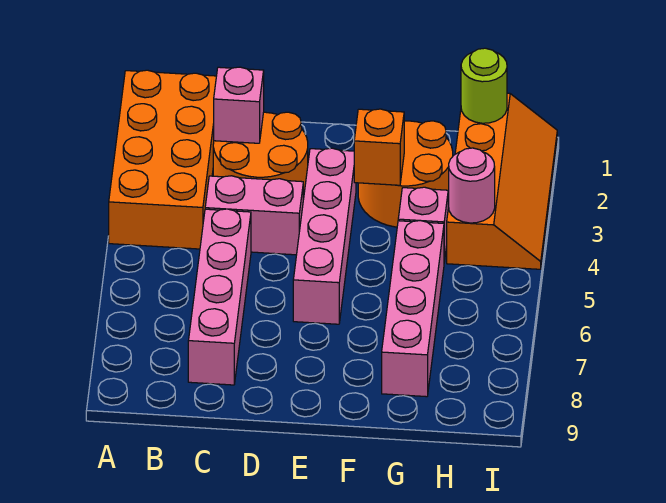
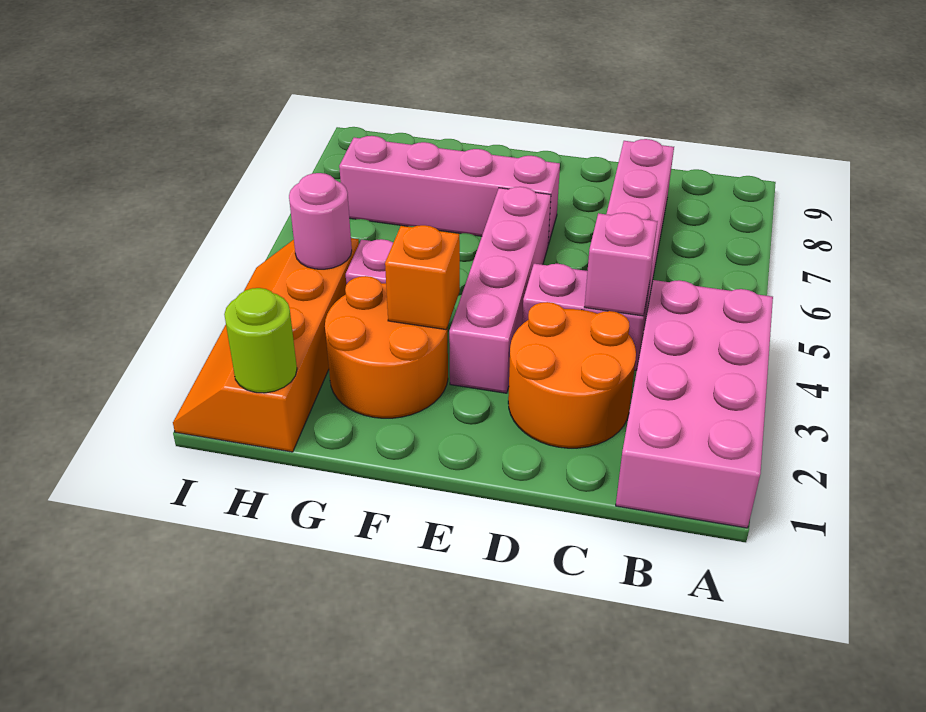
orange brick A1:B4 level 1 -> pink brick A1:B4 level 1
pink brick C2 level 2 -> pink brick C4 level 2
pink brick G5:G8 level 1 -> pink brick E7:H7 level 1

